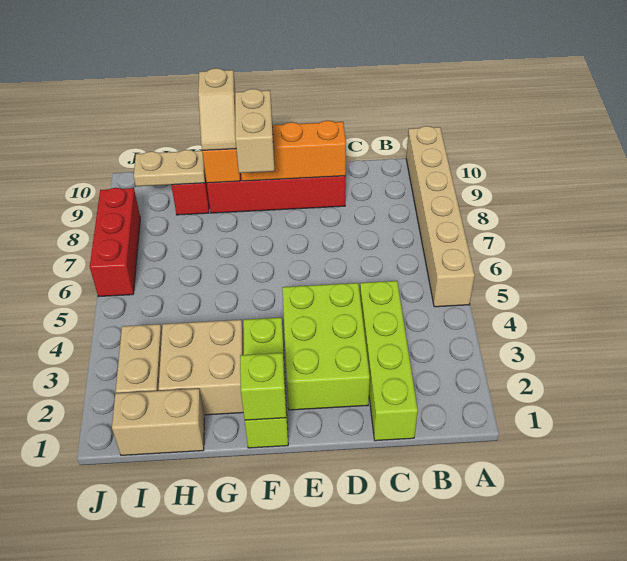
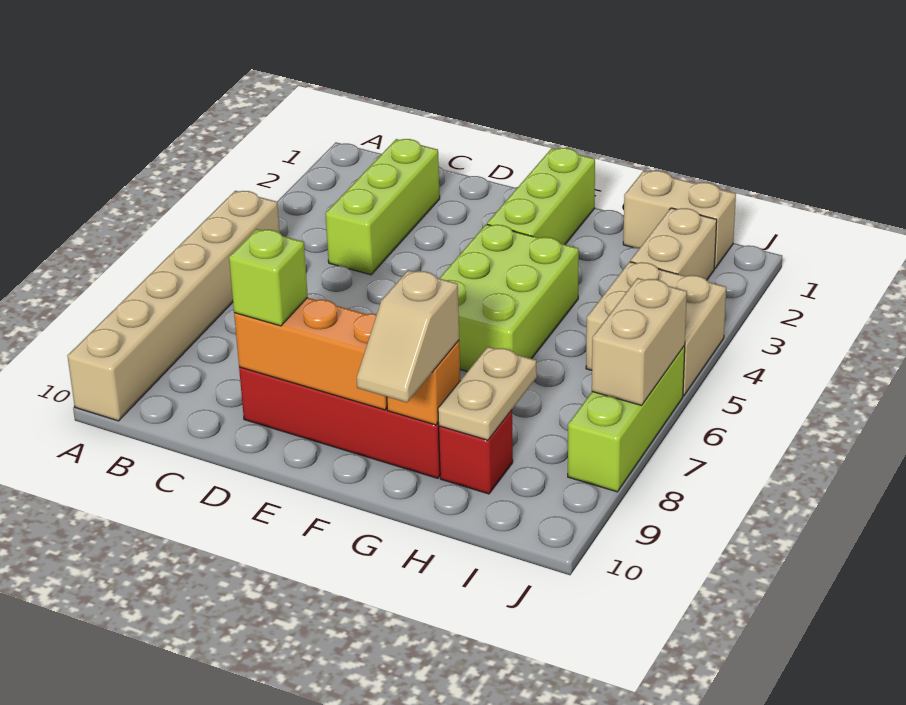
lime brick C1:C4 level 1 -> lime brick C2:C4 level 1
lime brick D2:E4 level 1 -> lime brick F4:G6 level 1
lime brick F1 level 2 -> lime brick D9 level 3
tan brick F8:F9 level 3 -> tan brick J6:J7 level 2
tan brick G2:H3 level 1 -> tan brick I4:J5 level 1
tan slope G9:G10 level 3 top 10 -> tan slope G9:G10 level 3 top 9
tan plate H9:I9 level 2 -> tan plate H8:H9 level 2
red brick J6:J8 level 1 -> lime brick J6:J8 level 1

